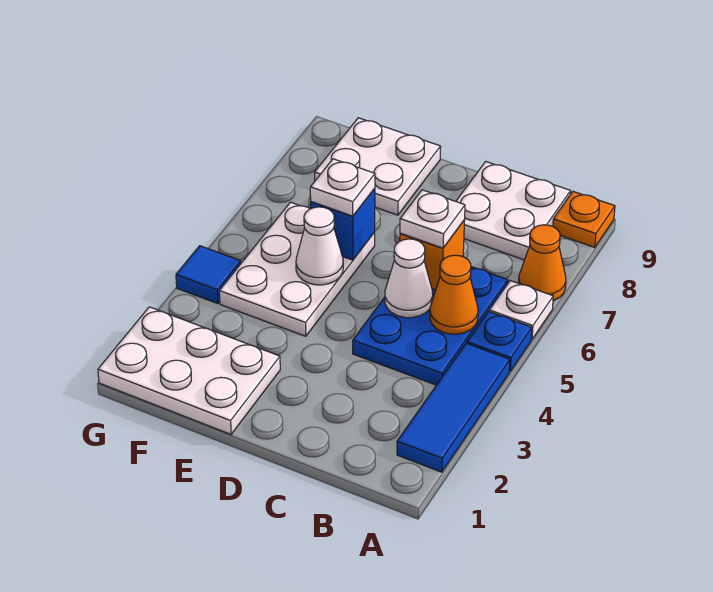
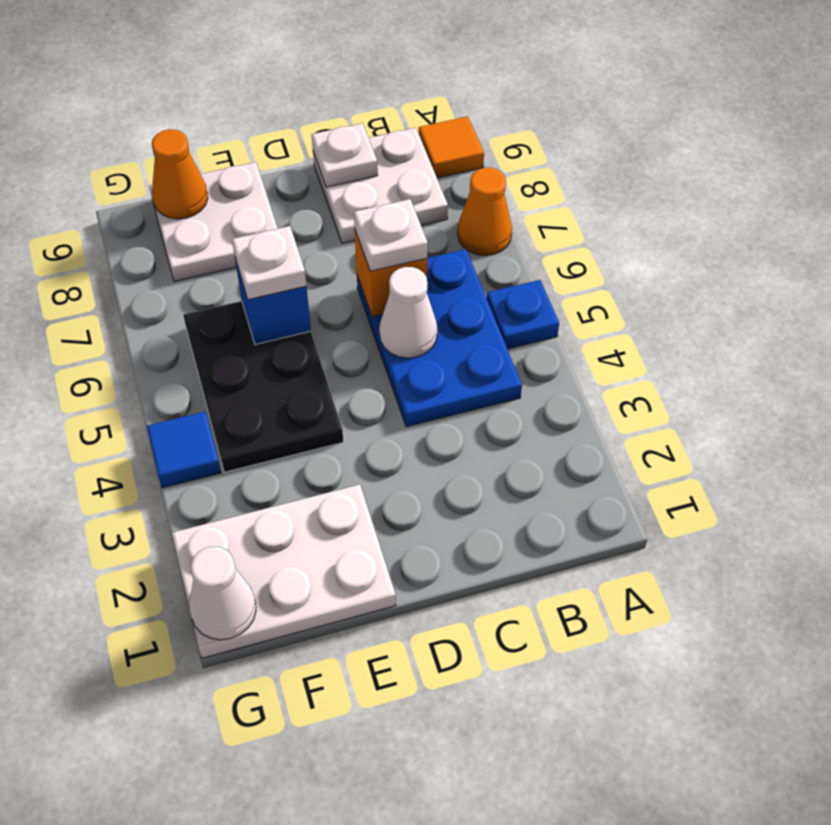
blue tile A2:A4 level 1 -> none
white plate A6 level 1 -> white plate C9 level 2
orange plate A9 level 1 -> orange tile A9 level 1
orange cone B5 level 2 -> orange cone F9 level 2
white plate E4:F6 level 1 -> black plate E4:F6 level 1
white cone E5 level 2 -> white cone G1 level 2

